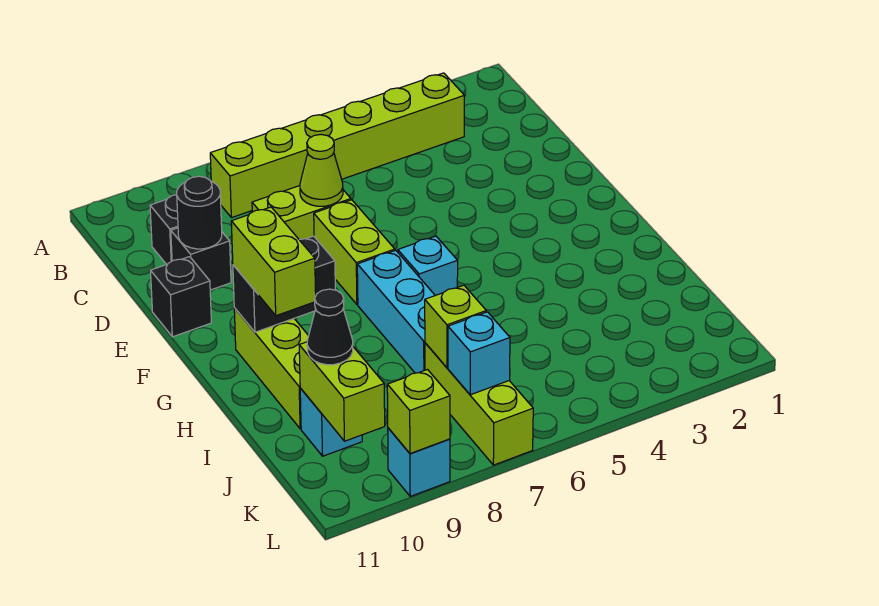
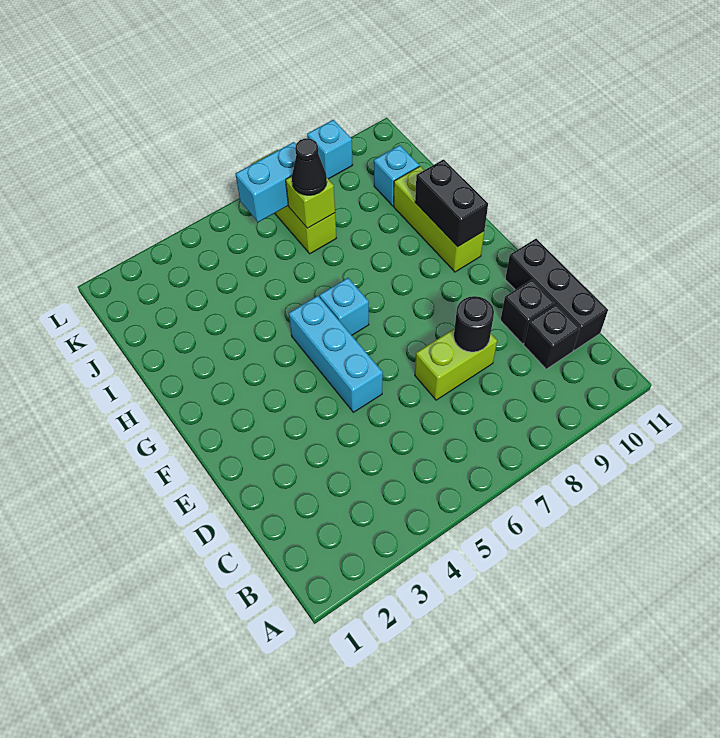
lime brick B3:B8 level 1 -> none
lime cone D7 level 2 -> none
black round brick D10 level 2 -> black round brick D8 level 2
lime brick E7:F7 level 1 -> none
black brick E11 level 1 -> black brick C11:E11 level 1
cyan brick G7:I7 level 1 -> cyan brick E5:G5 level 1
black brick G9:G10 level 2 -> black brick G10:H10 level 2
lime brick G10:H10 level 3 -> none
lime brick J10:K10 level 2 -> none
black cone J10 level 3 -> black cone J7 level 3
cyan brick K7 level 2 -> cyan brick K6:K7 level 2
lime brick L9 level 2 -> none

